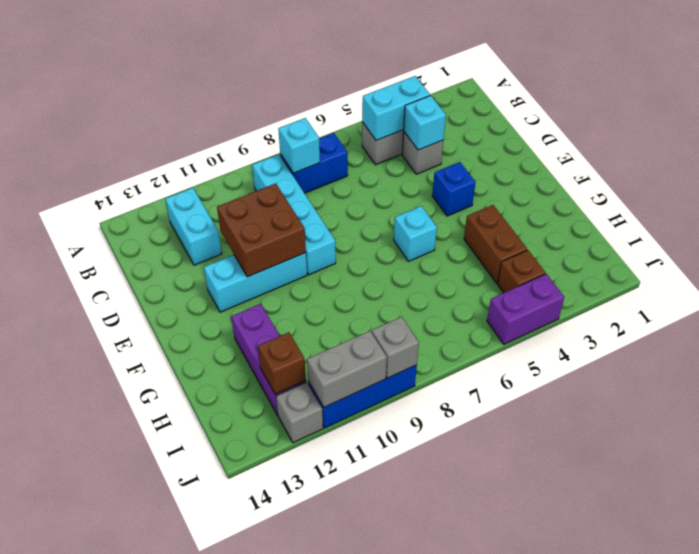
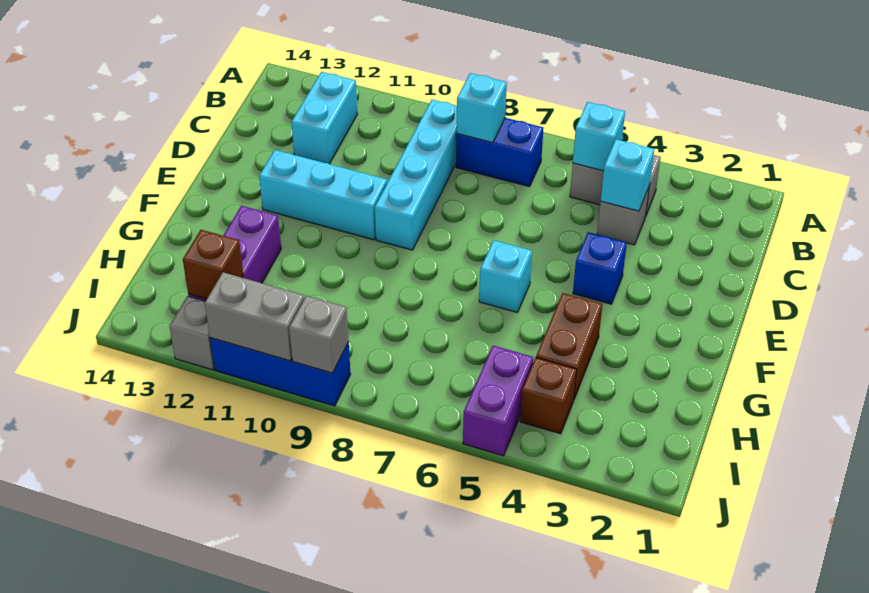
cyan brick B4:B5 level 2 -> cyan brick B5 level 2
brown brick D10:E11 level 2 -> none
purple brick J4:J5 level 1 -> purple brick I5:J5 level 1

